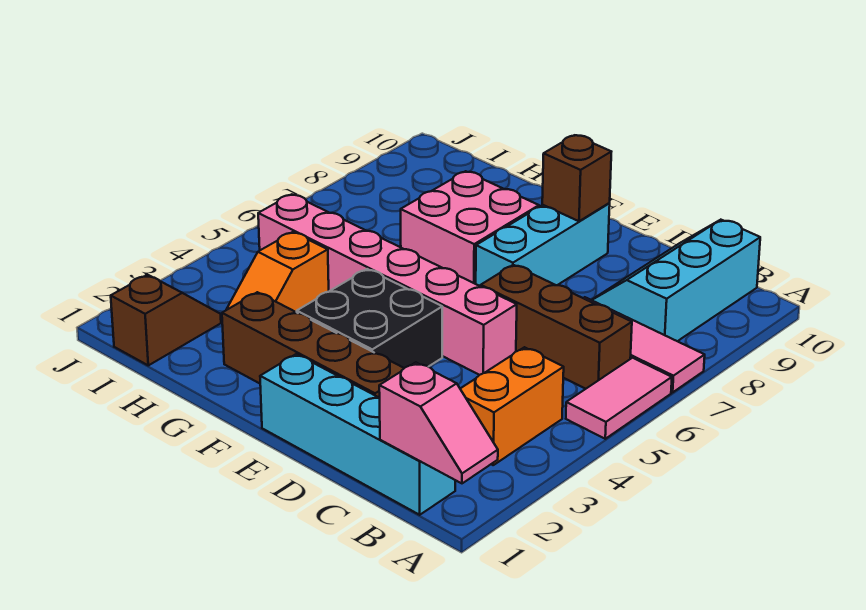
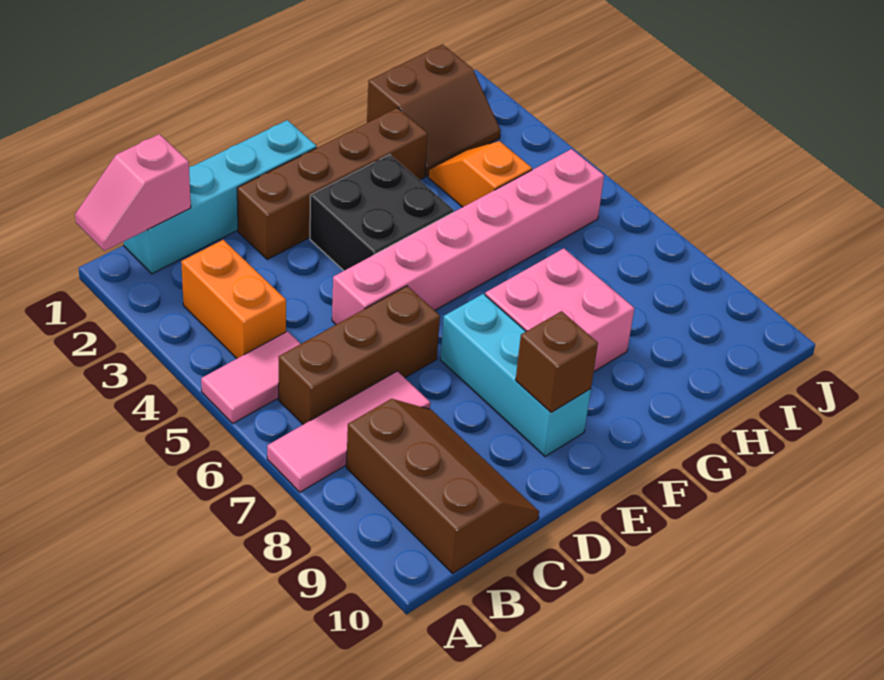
pink tile A5:A6 level 1 -> pink tile A5:B5 level 1
cyan slope B8:C10 level 1 top B -> brown slope B8:C10 level 1 top B
brown slope I1:I2 level 1 top 1 -> brown slope H1:I2 level 1 top 1

